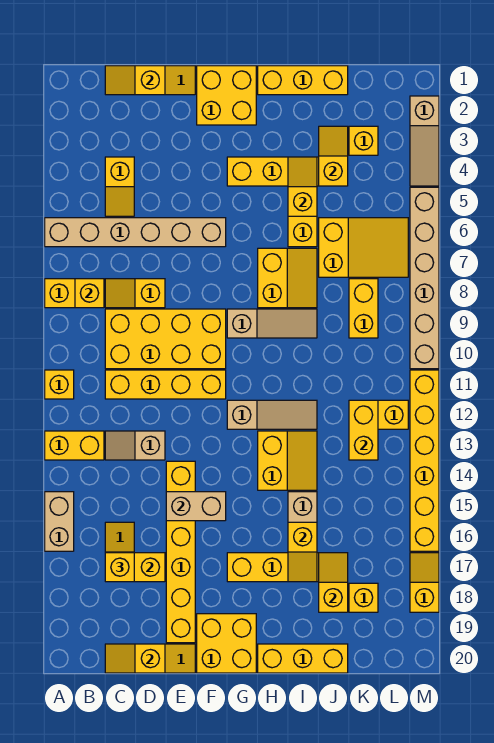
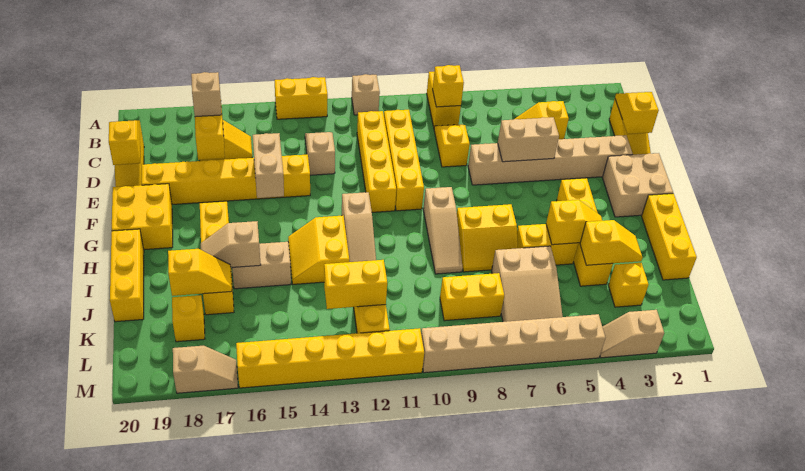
tan brick A6:F6 level 1 -> tan brick E2:E7 level 1
yellow brick A11 level 1 -> tan brick A11 level 1
yellow brick A13:B13 level 1 -> yellow brick A13:A14 level 1
tan brick A15:A16 level 1 -> tan brick E5:E6 level 2
yellow brick C9:F10 level 1 -> yellow brick C10:F10 level 1
yellow brick C17 level 3 -> tan brick C17 level 3
yellow brick F1:G2 level 1 -> tan brick F1:G2 level 1
yellow slope H13:I14 level 1 top H -> yellow slope H13:I14 level 1 top 13
yellow slope I16:I17 level 2 top 16 -> tan slope I16:I17 level 2 top 16
yellow slope J6:L7 level 1 top J -> tan slope J6:L7 level 1 top J
tan slope M2:M4 level 1 top 2 -> tan slope M3:M4 level 1 top 3
yellow slope M17:M18 level 1 top 18 -> tan slope M17:M18 level 1 top 18

